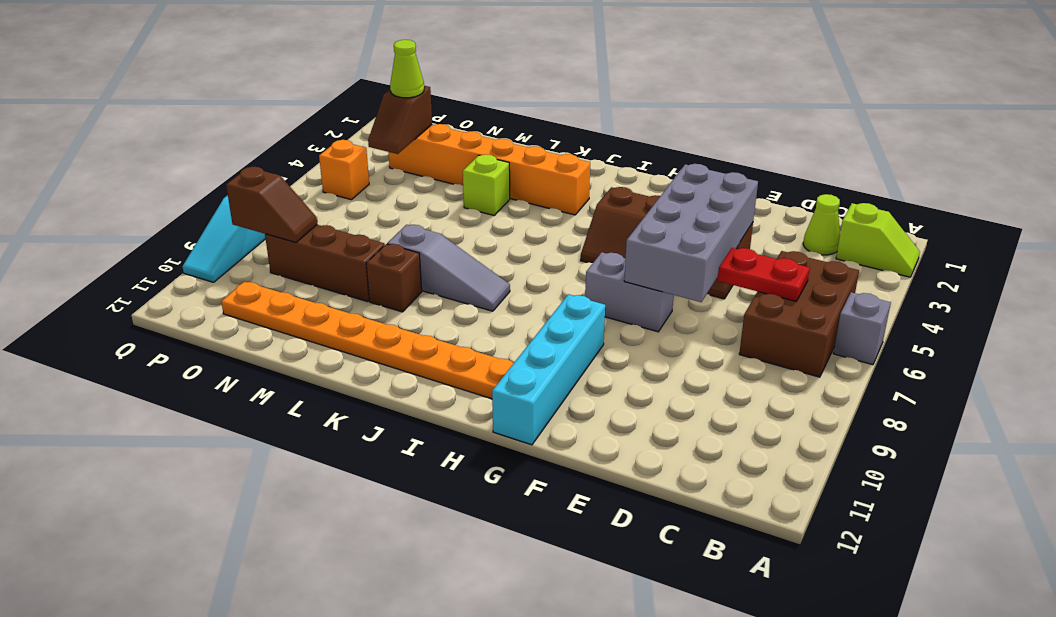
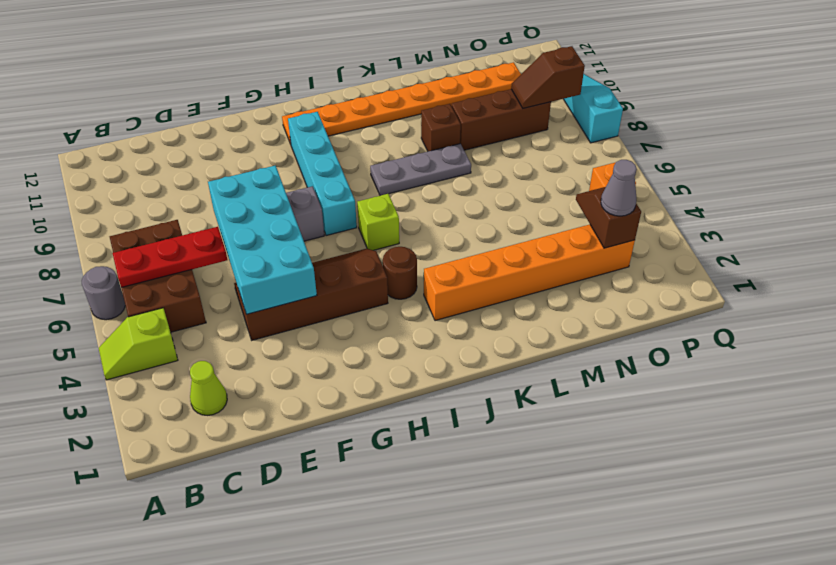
lime slope A2:B2 level 1 top B -> lime slope A4:B4 level 1 top B
grey brick A6 level 1 -> grey round brick A6 level 1
red plate C6:D6 level 2 -> red plate B6:D6 level 2
grey brick E4:F7 level 2 -> cyan brick E4:F7 level 2
cyan brick G9:G12 level 1 -> cyan brick H7:H10 level 1
none -> brown round brick I4 level 1
grey slope J8:L8 level 1 top L -> grey plate J8:L8 level 1
lime brick L4 level 1 -> lime brick I6 level 1
lime cone O3 level 3 -> grey cone O3 level 3

